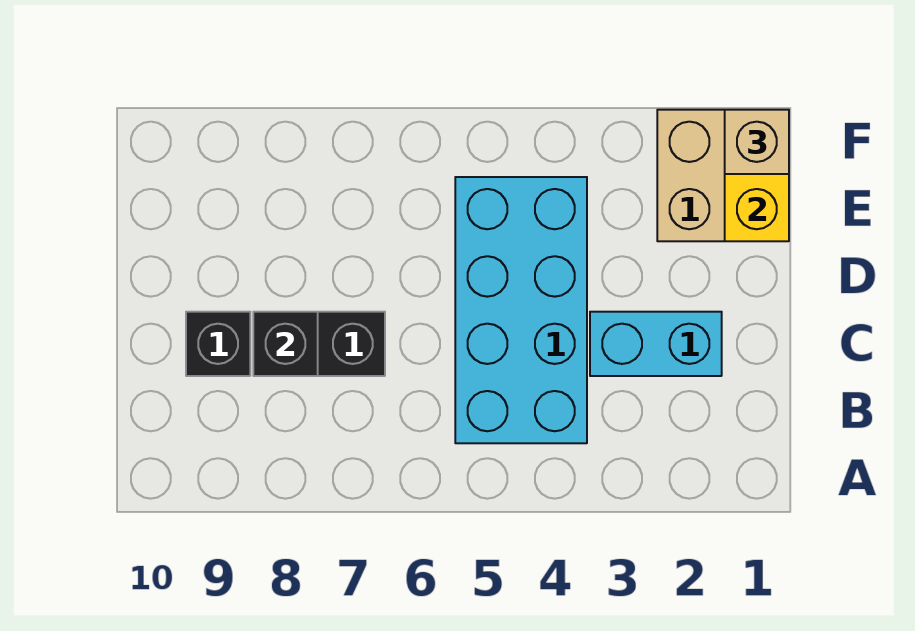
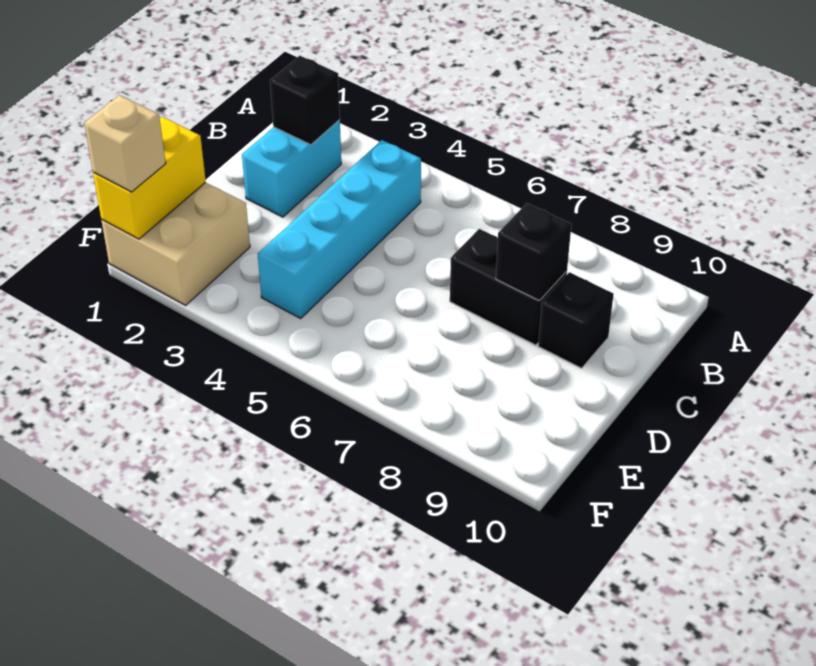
none -> black brick B2 level 2
cyan brick B4:E5 level 1 -> cyan brick B4:E4 level 1
cyan brick C2:C3 level 1 -> cyan brick B2:C2 level 1

